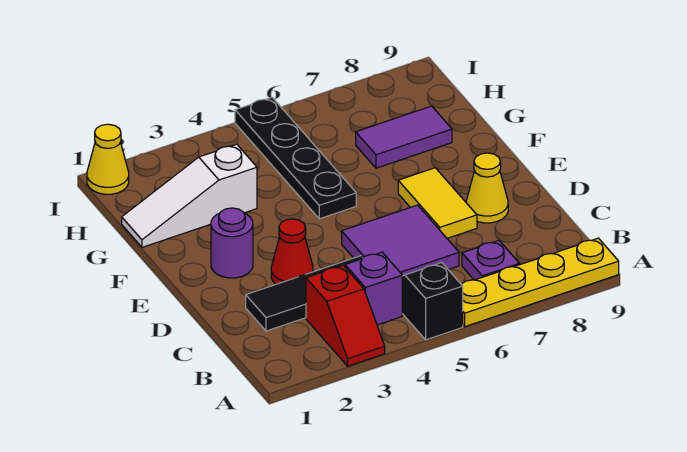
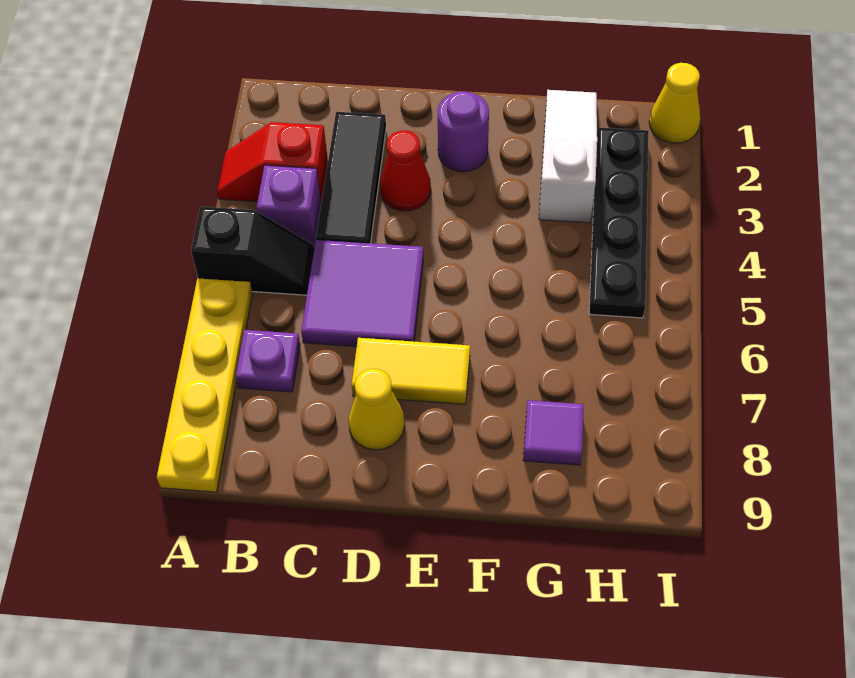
black plate F5:I5 level 1 -> black plate H2:H5 level 1
purple tile G7:G8 level 1 -> purple tile G8 level 1

